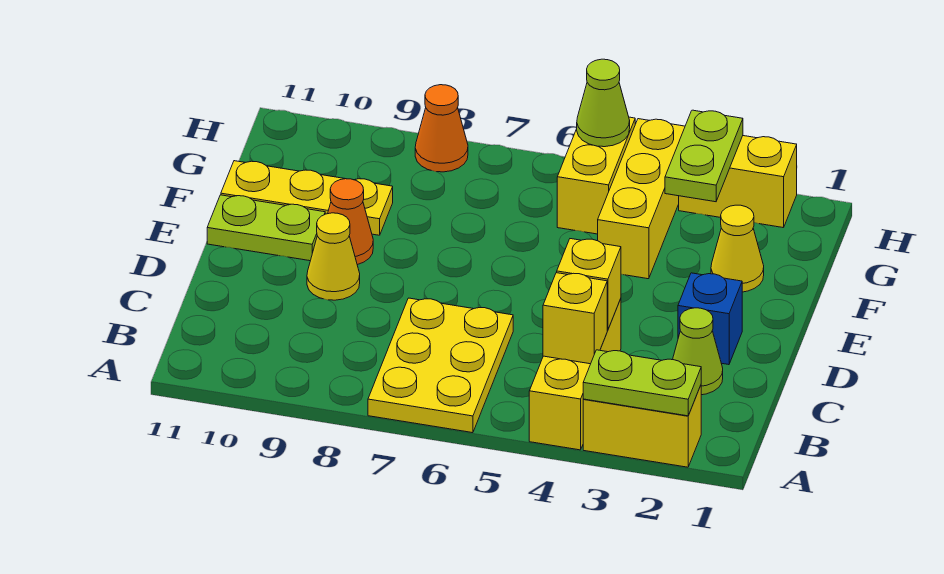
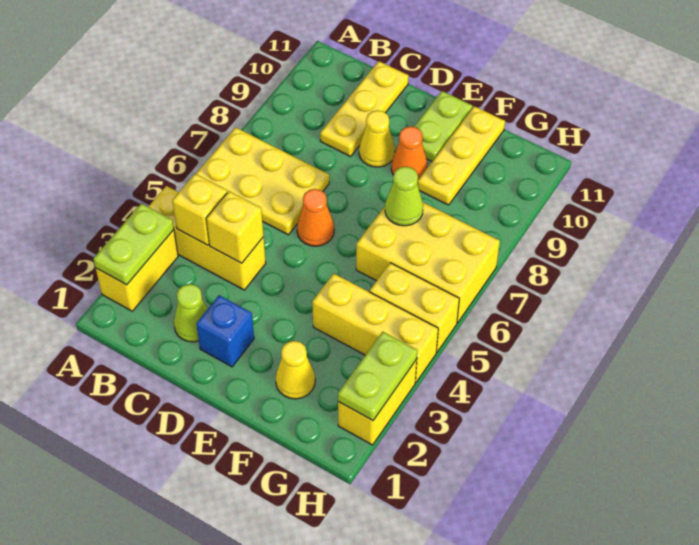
none -> yellow plate C9:C11 level 1
none -> yellow brick F6:H7 level 1
lime plate G3:H3 level 2 -> lime plate H2:H3 level 2
lime cone H5 level 2 -> lime cone F7 level 2
orange cone H8 level 1 -> orange cone D6 level 1

